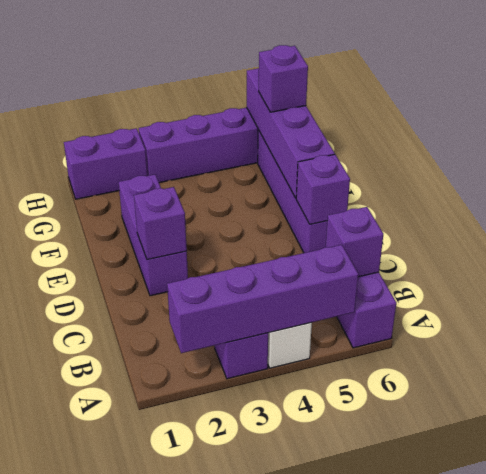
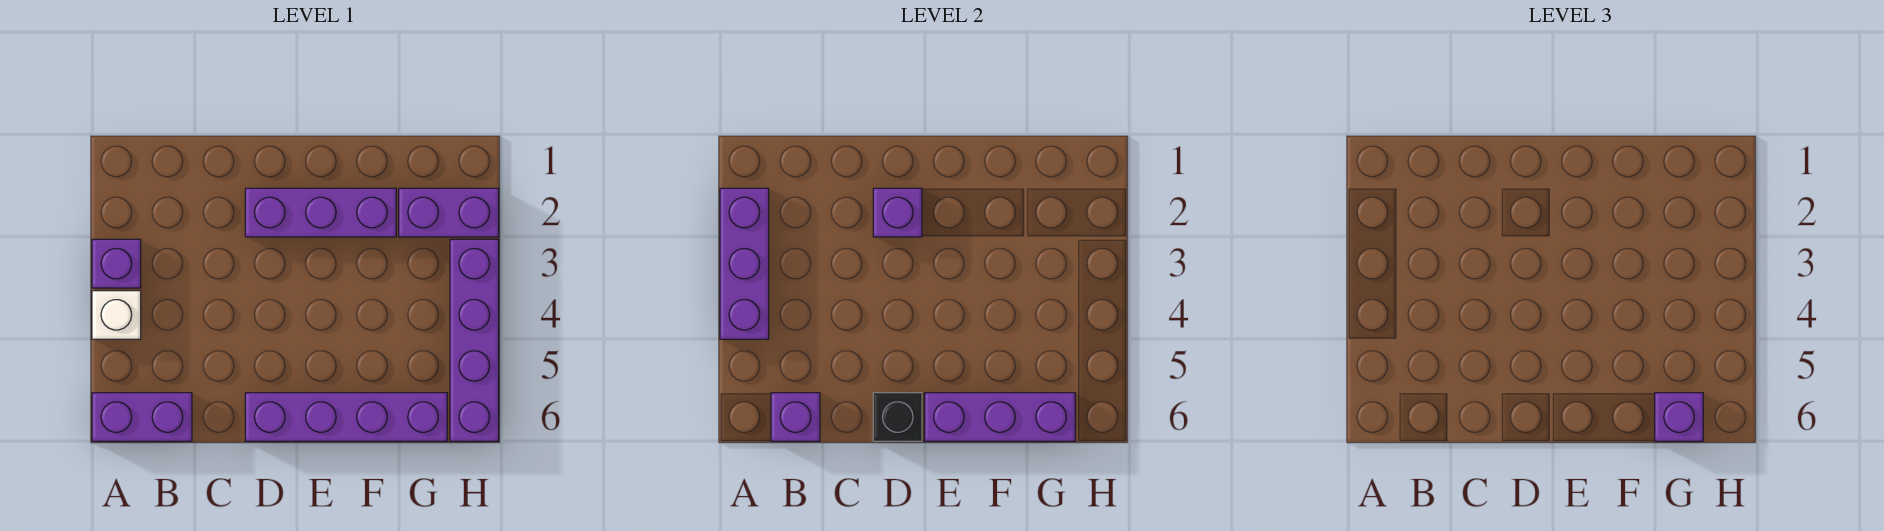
purple brick A2:A5 level 2 -> purple brick A2:A4 level 2
purple brick D6 level 2 -> black brick D6 level 2
purple brick E6:H6 level 2 -> purple brick E6:G6 level 2
purple brick H1:H2 level 1 -> purple brick G2:H2 level 1

